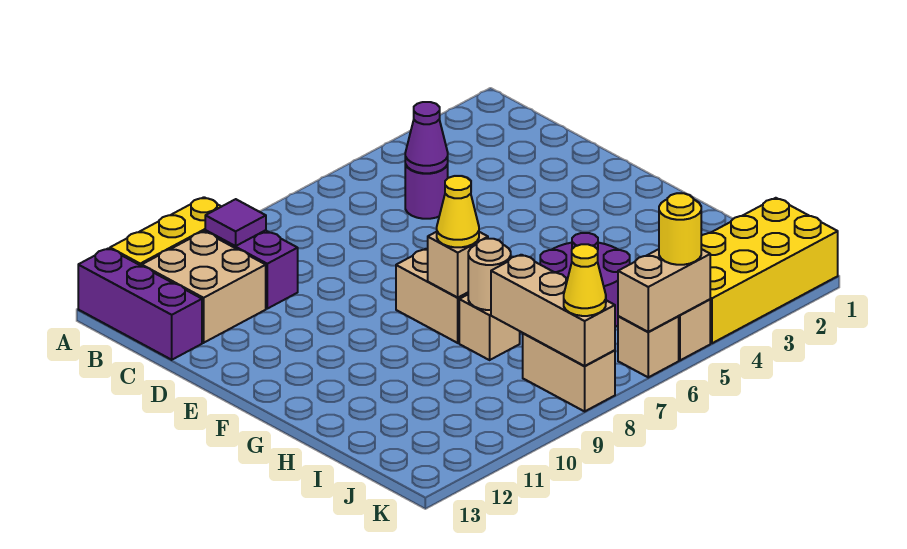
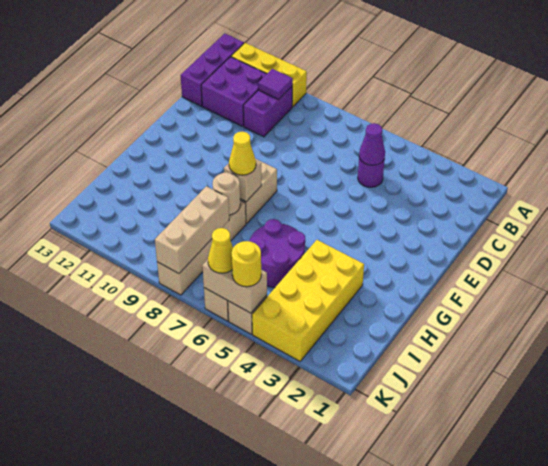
tan brick B11:C12 level 1 -> purple brick B11:C12 level 1
yellow brick J1:K4 level 1 -> yellow brick H3:K4 level 1
yellow cone K8 level 3 -> yellow cone K6 level 3

